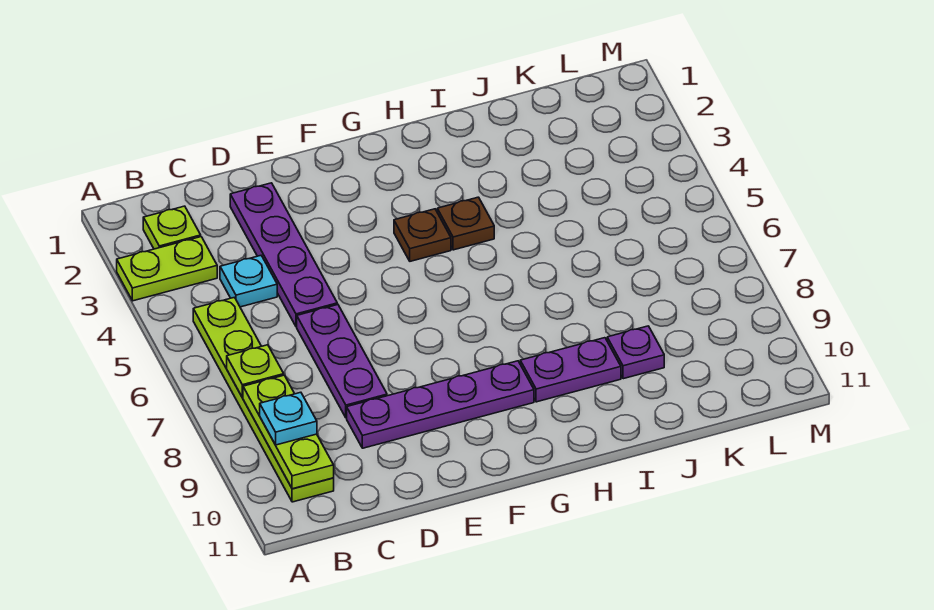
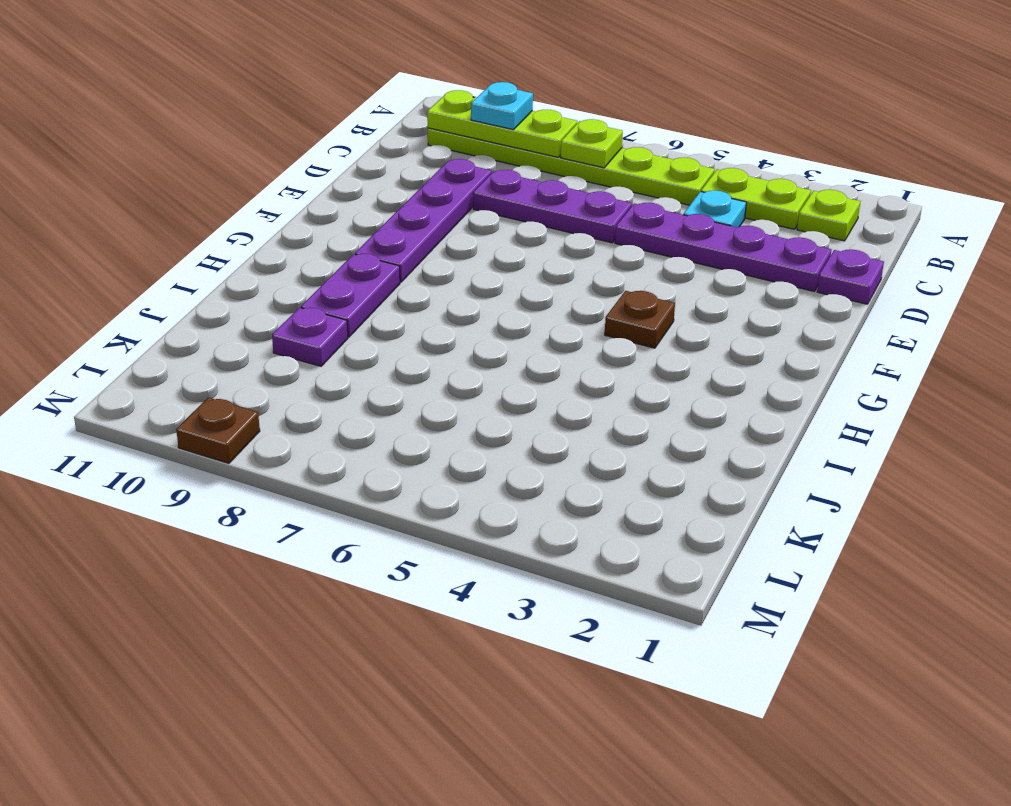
lime plate A3:B3 level 1 -> lime plate B3:B4 level 1
none -> purple plate D1 level 1
brown plate H4 level 1 -> brown plate M9 level 1

